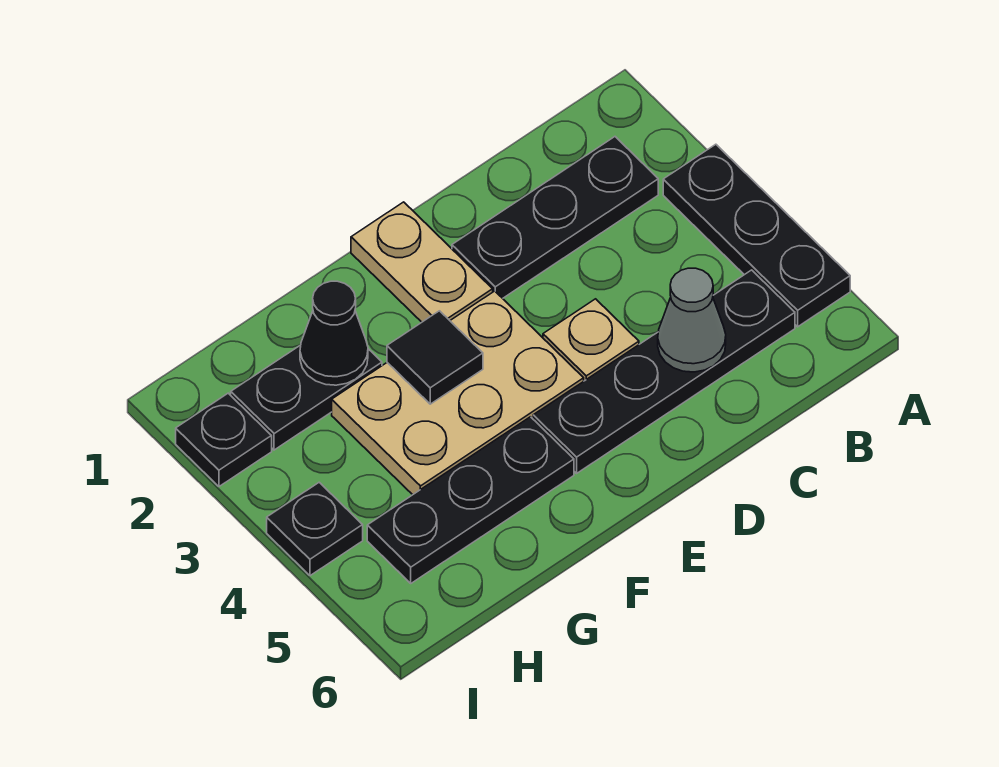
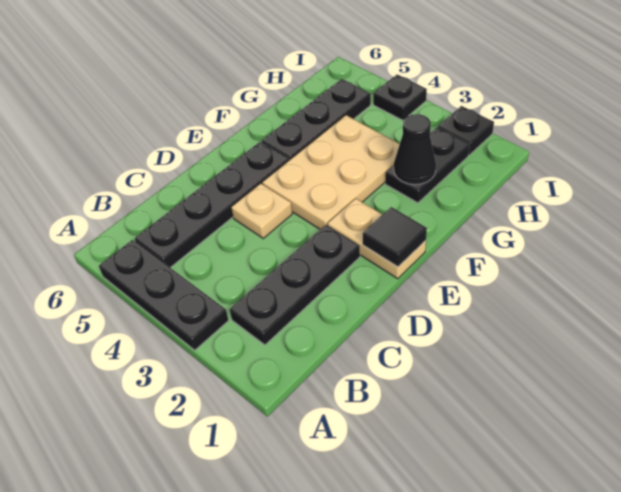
grey cone C5 level 2 -> none
black tile F3 level 2 -> black tile E1 level 2

